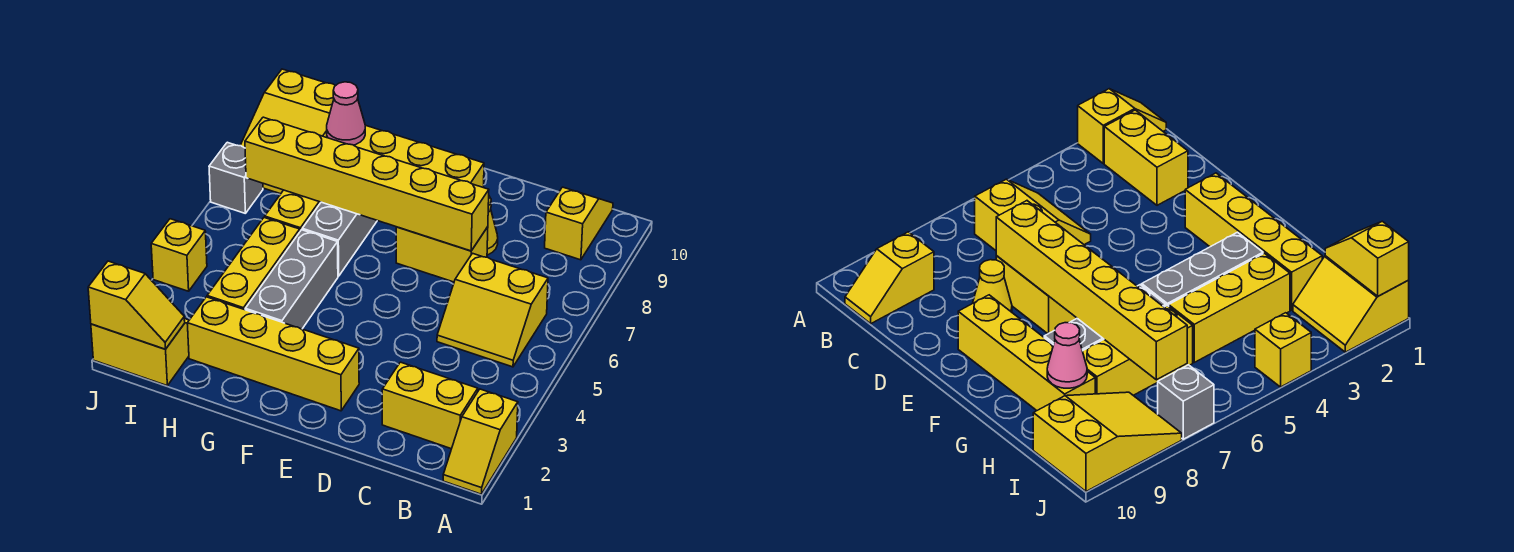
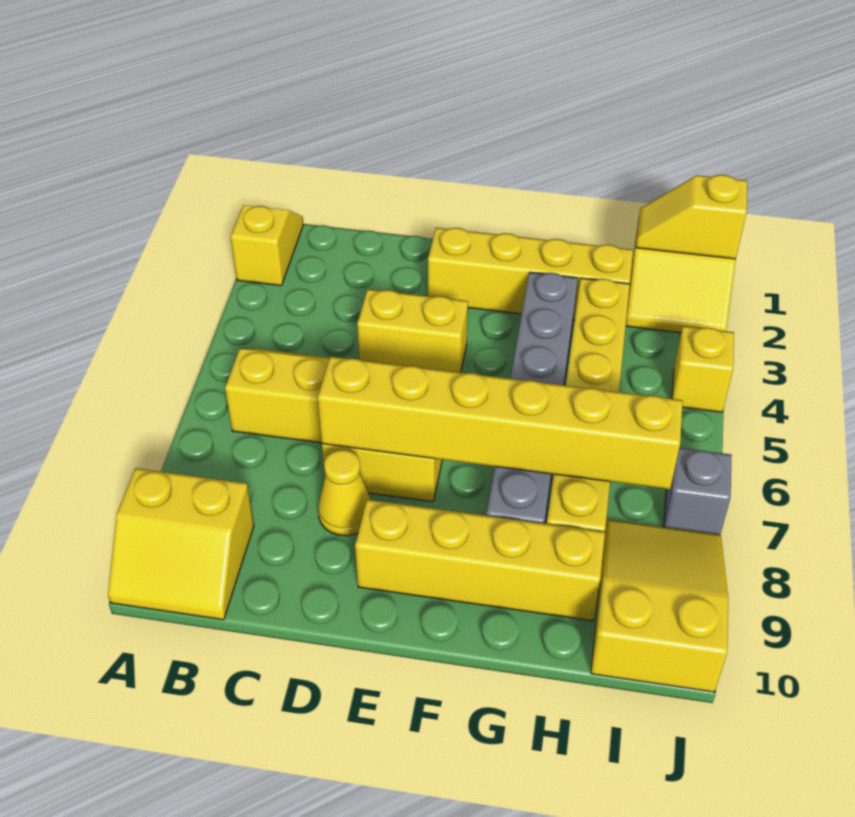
yellow brick B2:C2 level 1 -> yellow brick D4:E4 level 1
yellow slope B9:B10 level 1 top 9 -> yellow slope A9:B10 level 1 top 9
pink cone H9 level 2 -> none

